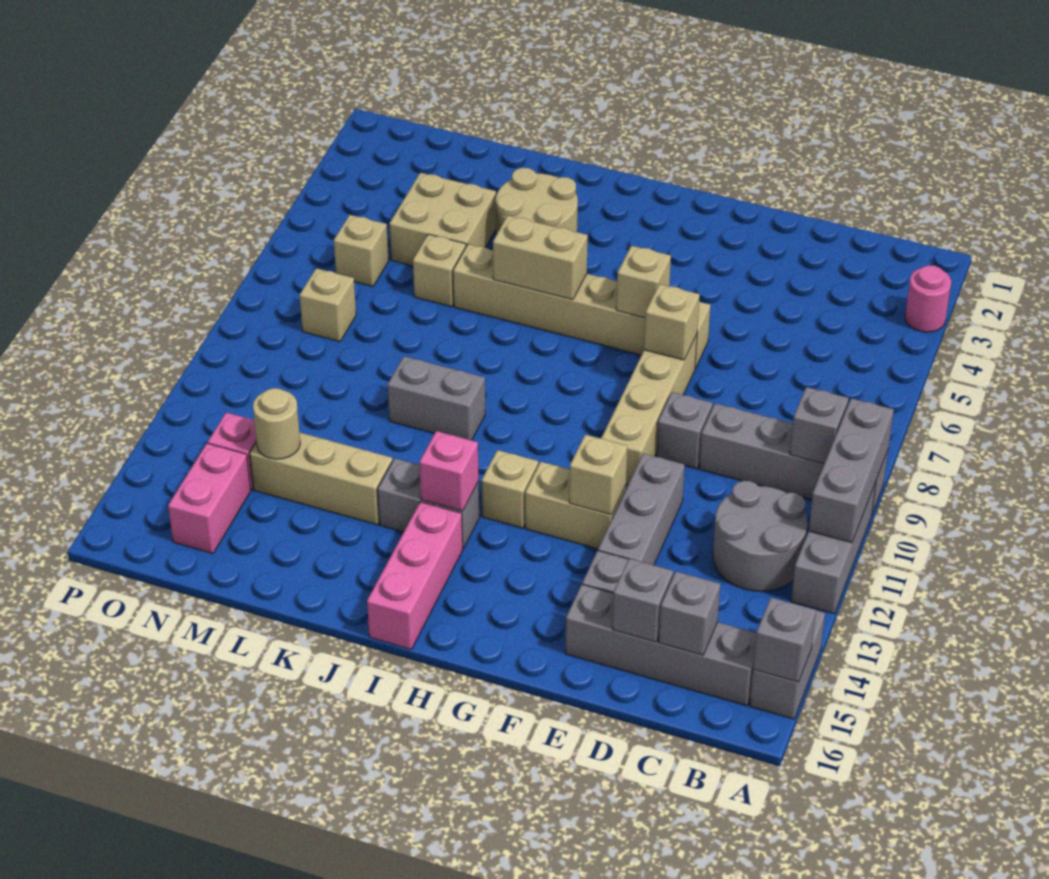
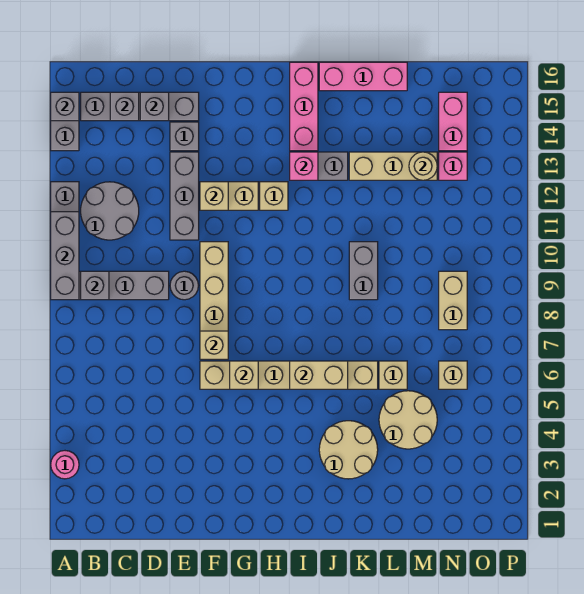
grey brick E9 level 1 -> grey round brick E9 level 1
grey brick J10:K10 level 1 -> grey brick K9:K10 level 1
none -> pink brick J16:L16 level 1
tan brick L4:M5 level 1 -> tan round brick L4:M5 level 1
tan brick N8 level 1 -> tan brick N8:N9 level 1

